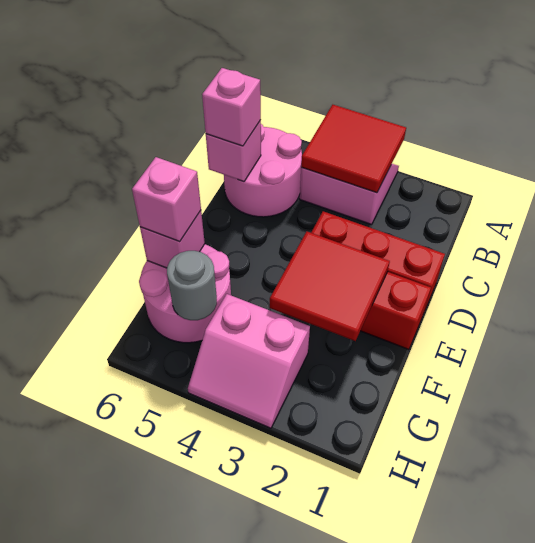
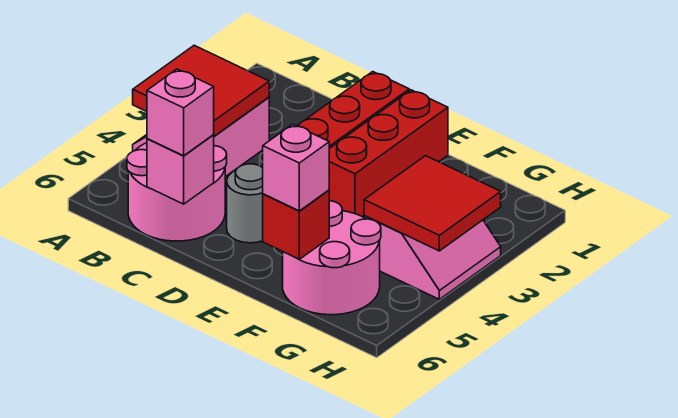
red tile E2:F3 level 2 -> red tile G3:H4 level 2
pink brick F6 level 2 -> red brick F6 level 2
grey round brick G5 level 2 -> grey round brick D5 level 1

